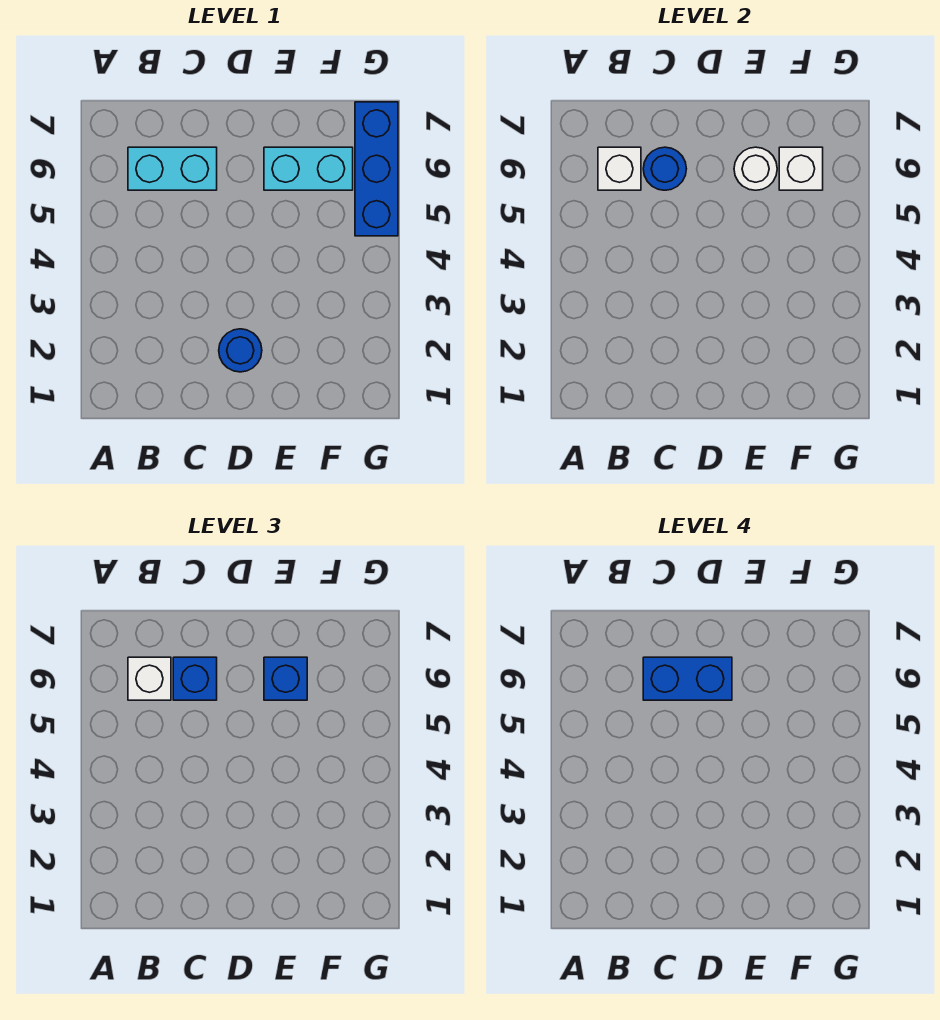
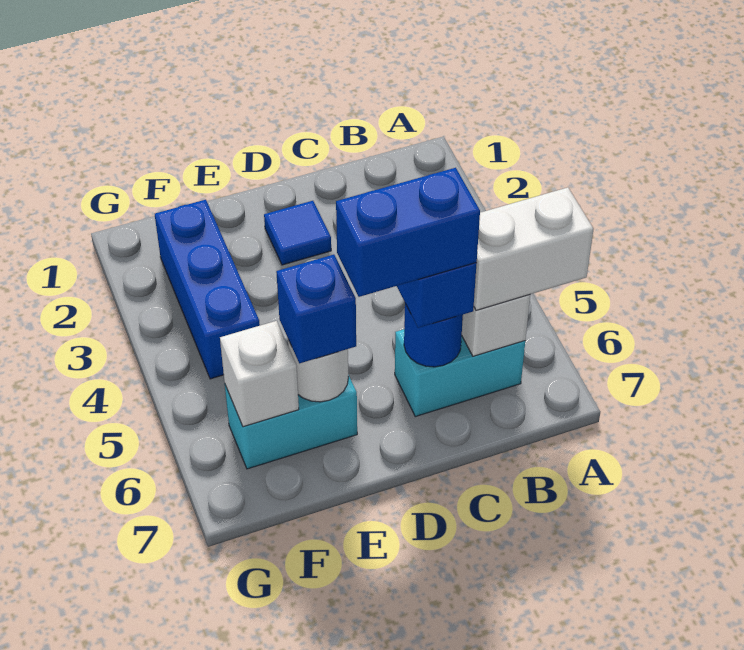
white brick B6 level 3 -> white brick A6:B6 level 3
blue round brick D2 level 1 -> blue tile D2 level 1
blue brick G5:G7 level 1 -> blue brick F2:F4 level 1

